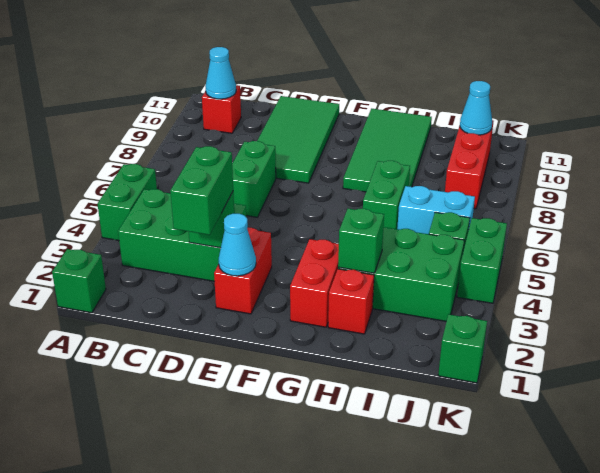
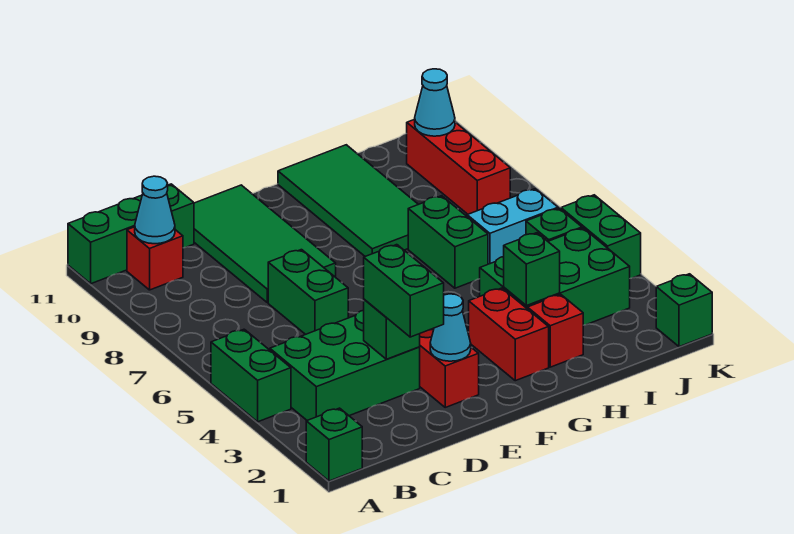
none -> green brick A11:C11 level 1

